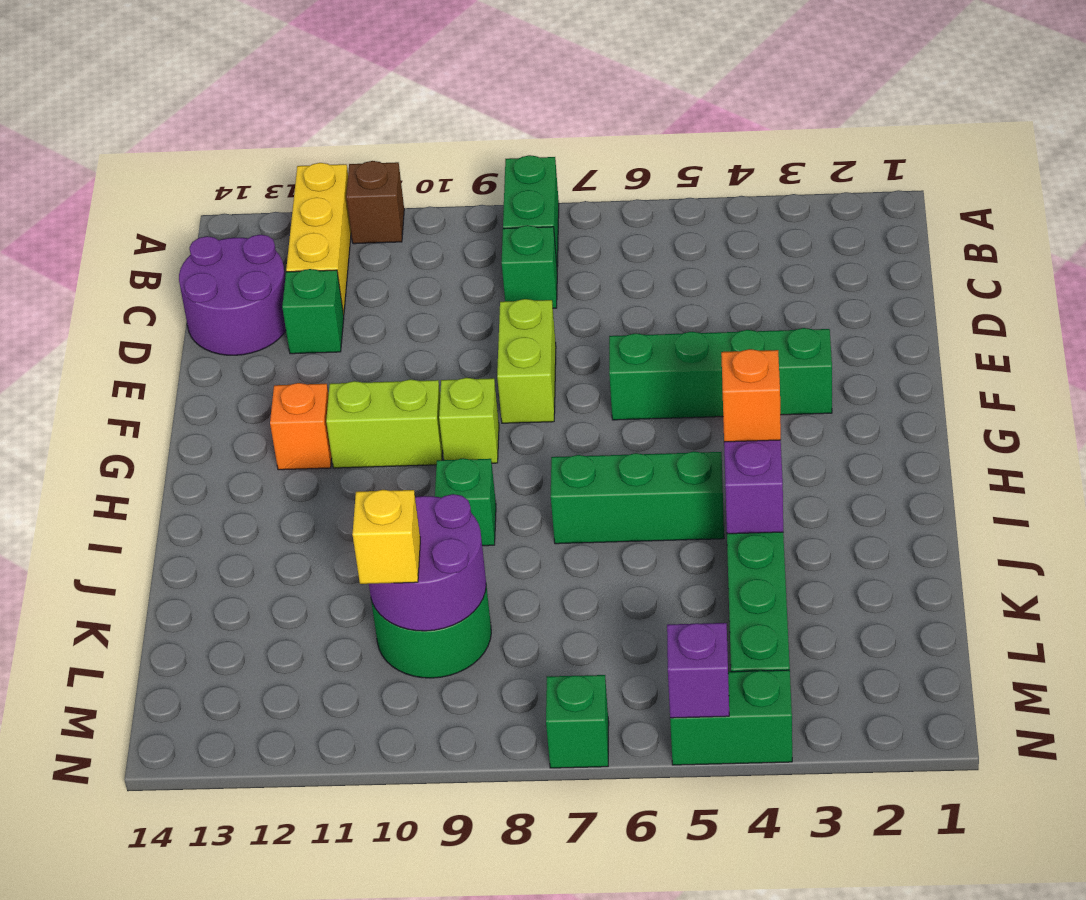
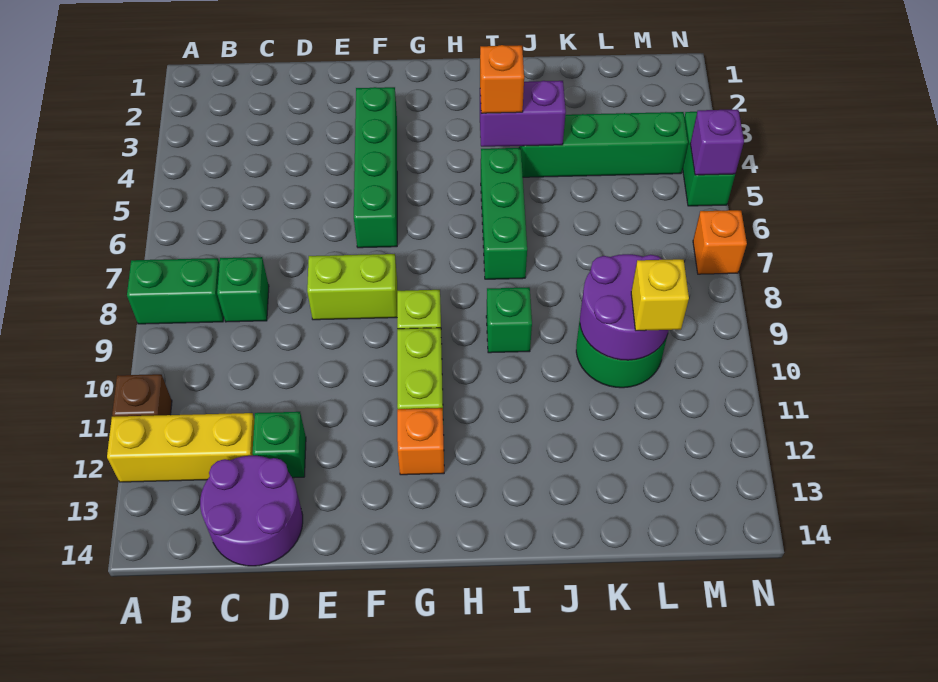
green brick N7 level 1 -> orange brick N7 level 1

